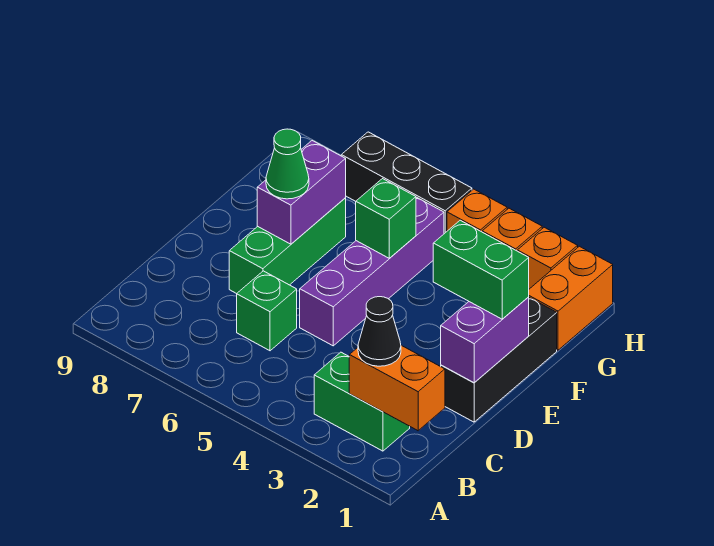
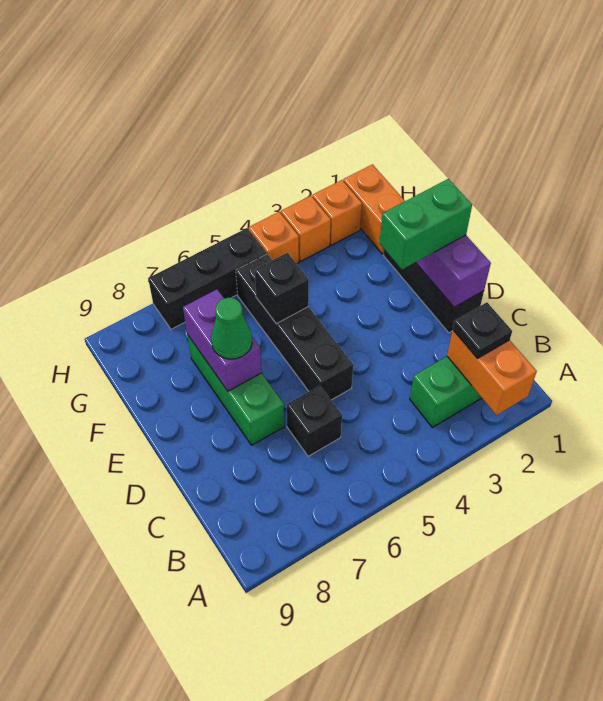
orange brick B1:B2 level 2 -> orange brick A2:B2 level 2
black cone B2 level 3 -> black plate B2 level 3
green brick C6 level 1 -> black brick C6 level 1
purple brick D5:G5 level 1 -> black brick D5:G5 level 1
green brick F5 level 2 -> black brick F5 level 2

